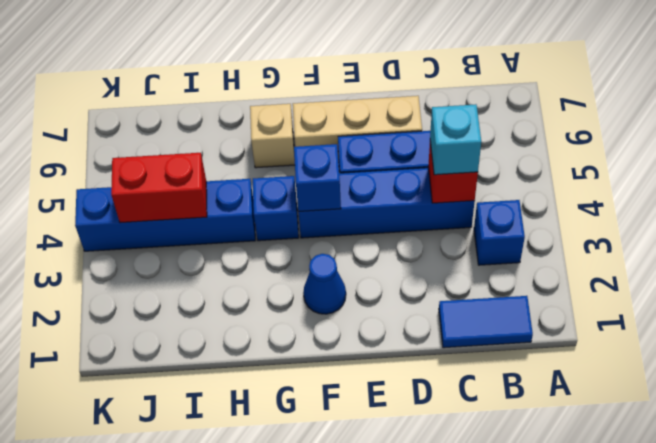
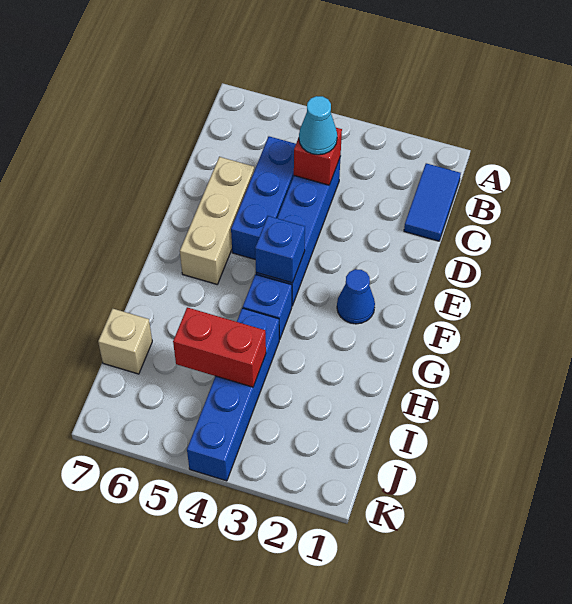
blue brick B3 level 1 -> none
cyan brick C4 level 3 -> cyan cone C4 level 3
tan brick G6 level 1 -> tan brick I7 level 1
red brick I4:J4 level 2 -> red brick I4:I5 level 2

